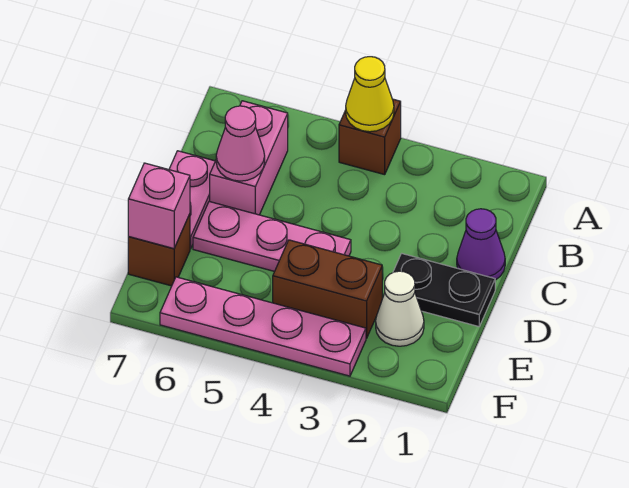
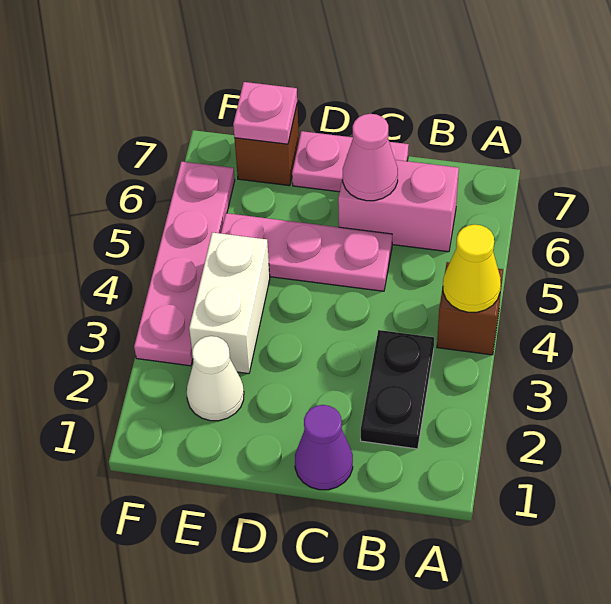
black plate D1:D2 level 1 -> black plate B2:B3 level 1
pink plate D4:D6 level 1 -> pink plate C5:E5 level 1
brown brick E3:E4 level 1 -> white brick E3:E4 level 1
pink brick E7 level 2 -> pink plate E7 level 2

